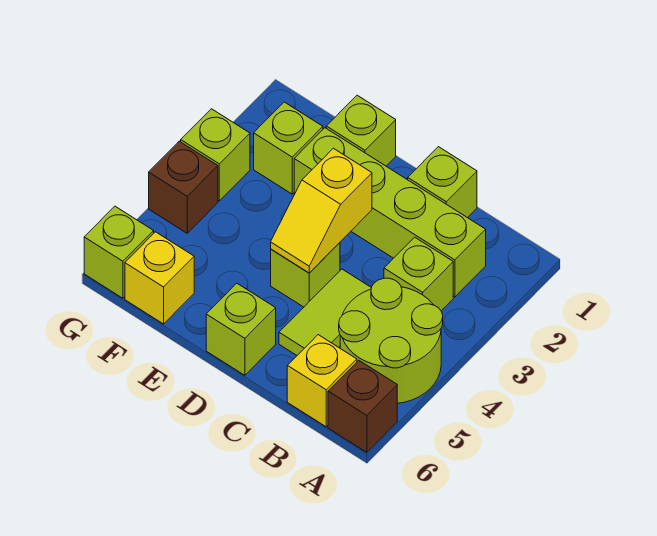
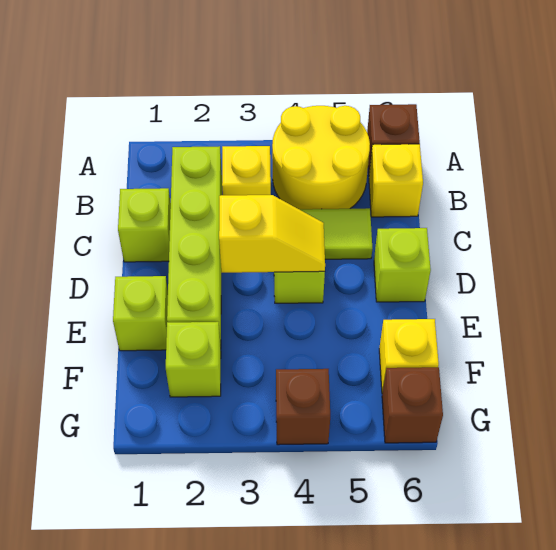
lime round brick A4:B5 level 1 -> yellow round brick A4:B5 level 1
lime brick B3 level 1 -> yellow brick B3 level 1
lime brick G3 level 1 -> none
lime brick G6 level 1 -> brown brick G6 level 1

